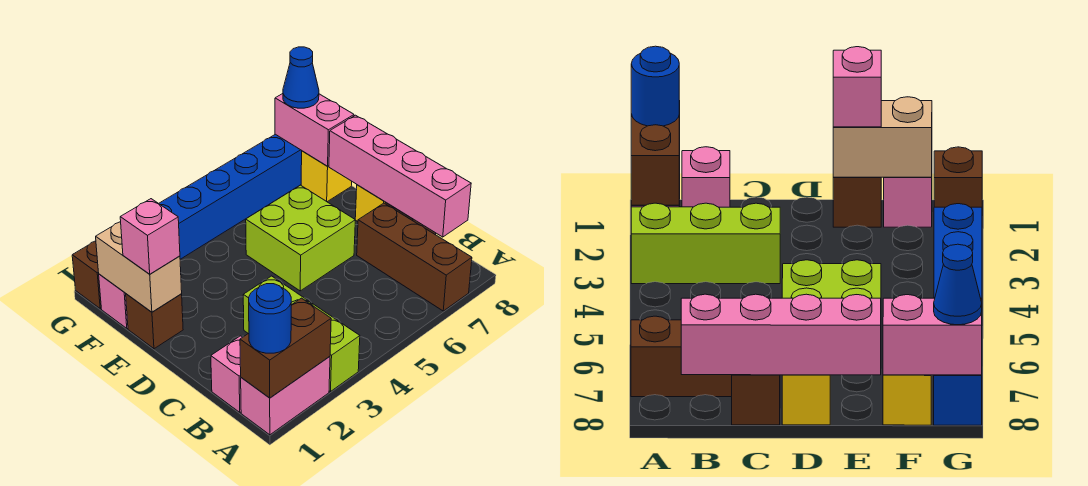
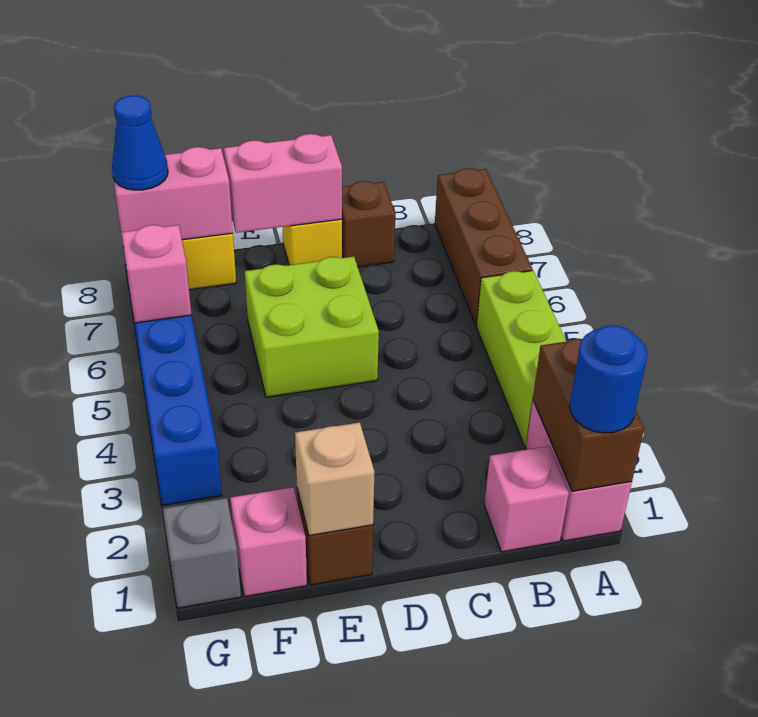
lime brick A3:C3 level 1 -> lime brick A3:A5 level 1
brown brick A7:C7 level 1 -> brown brick A6:A8 level 1
pink brick B8:E8 level 2 -> pink brick D8:E8 level 2
tan brick E1:F1 level 2 -> tan brick E1 level 2
pink brick E1 level 3 -> pink brick G6 level 2
brown brick G1 level 1 -> grey brick G1 level 1

